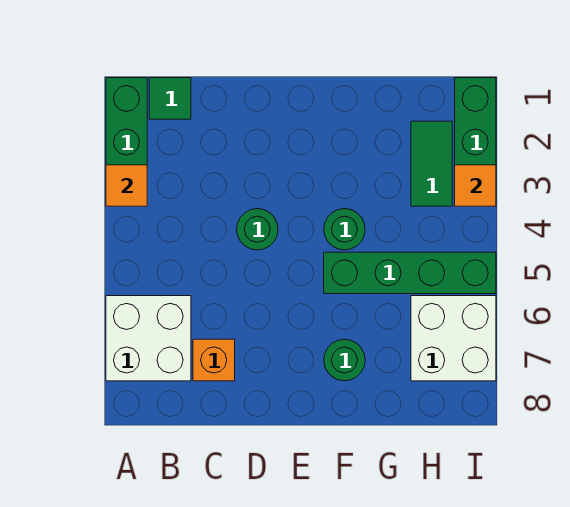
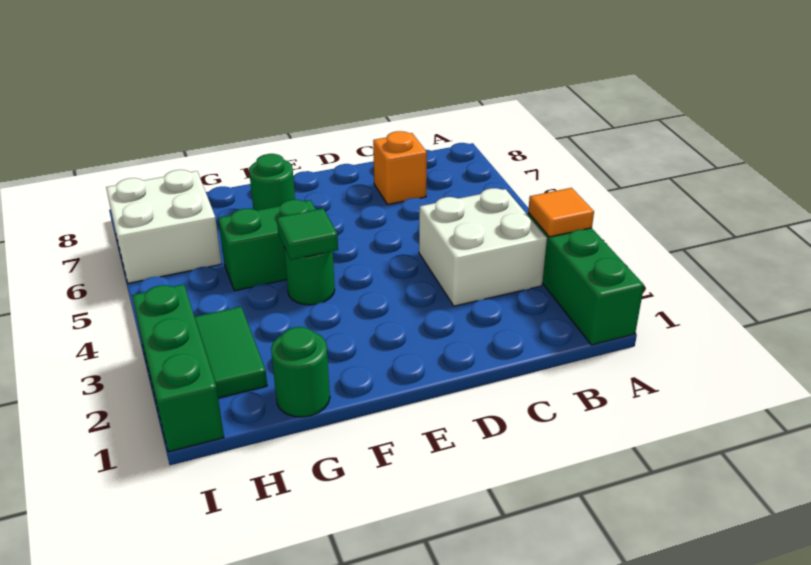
white brick A6:B7 level 1 -> white brick B3:C4 level 1
green tile B1 level 1 -> green tile F4 level 2
green round brick D4 level 1 -> green round brick G1 level 1
green brick F5:I5 level 1 -> green brick F5:G5 level 1
orange tile I3 level 2 -> none

